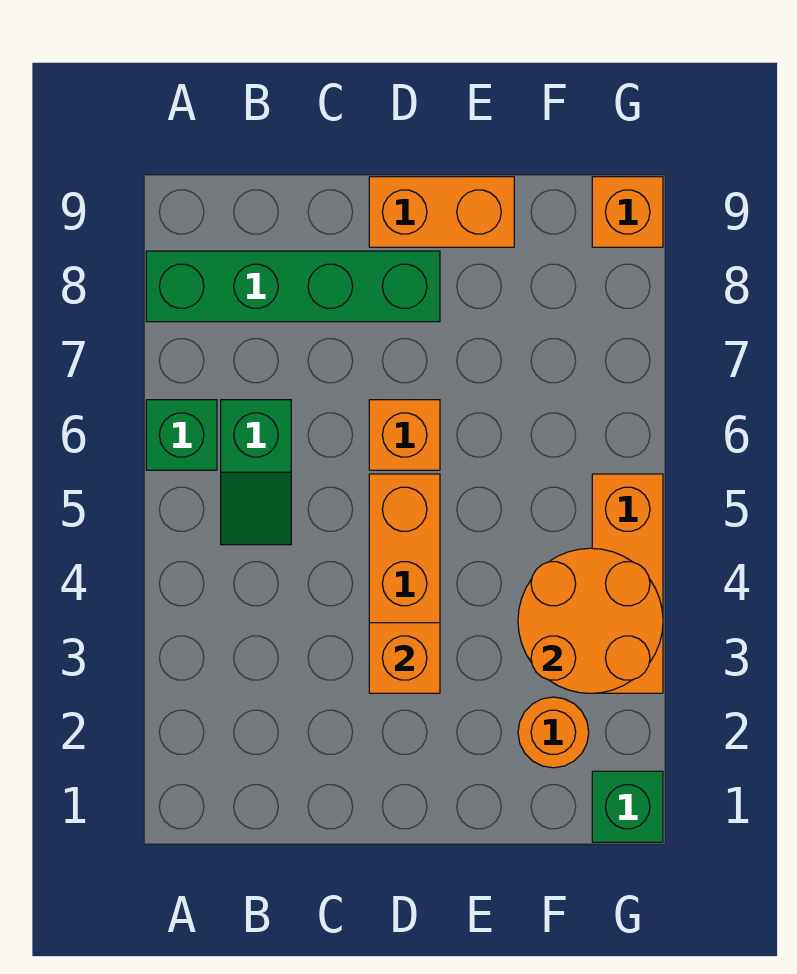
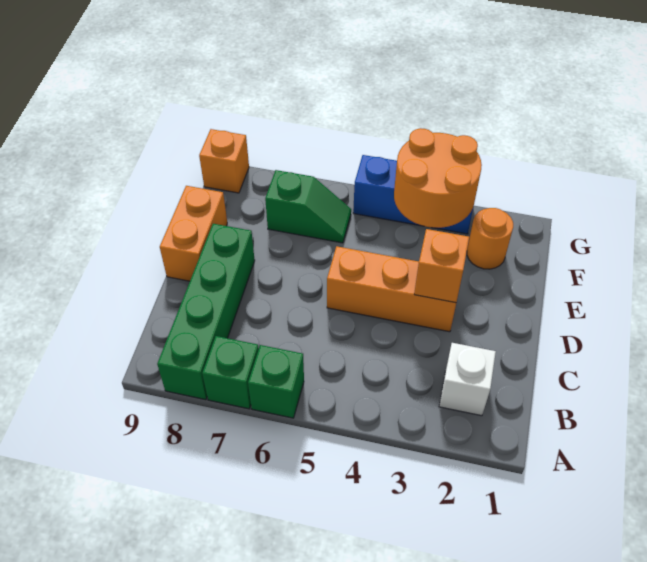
none -> white brick B2 level 1
green slope B5:B6 level 1 top 6 -> green slope F6:F7 level 1 top 7
orange brick D6 level 1 -> none
green brick G1 level 1 -> green brick A7 level 1
orange brick G3:G5 level 1 -> blue brick G3:G5 level 1

